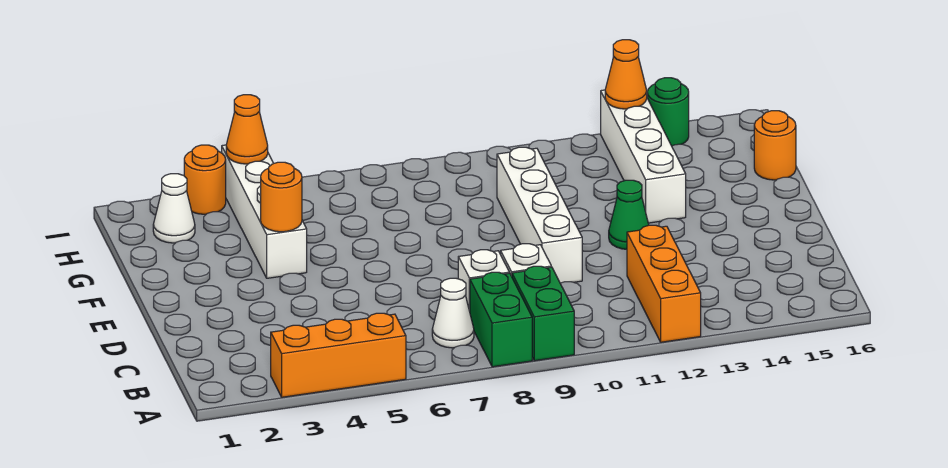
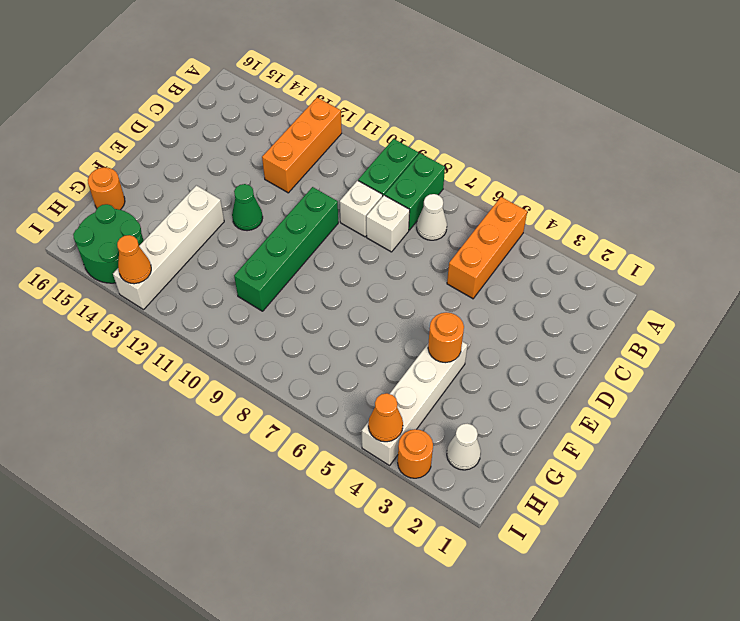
orange brick A3:A5 level 1 -> orange brick A5:C5 level 1
white brick D10:G10 level 1 -> green brick D10:G10 level 1
green round brick I14 level 1 -> green round brick H14:I15 level 1

